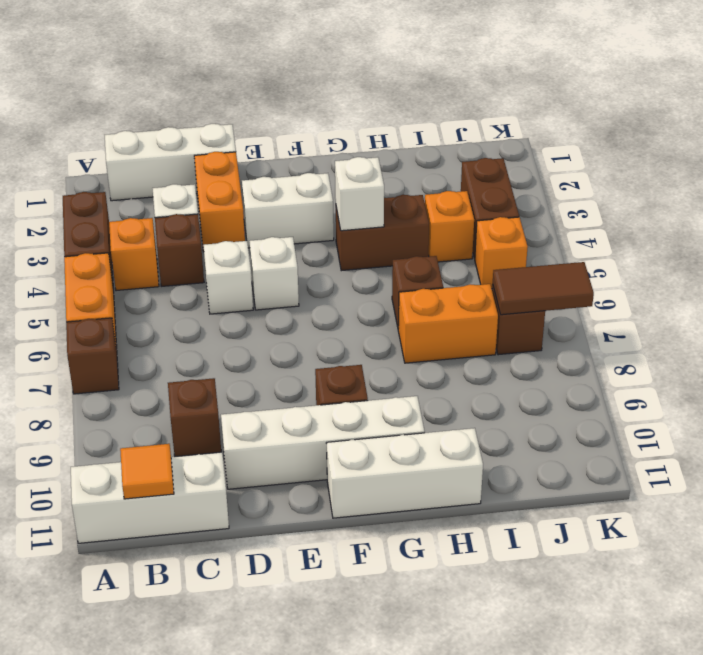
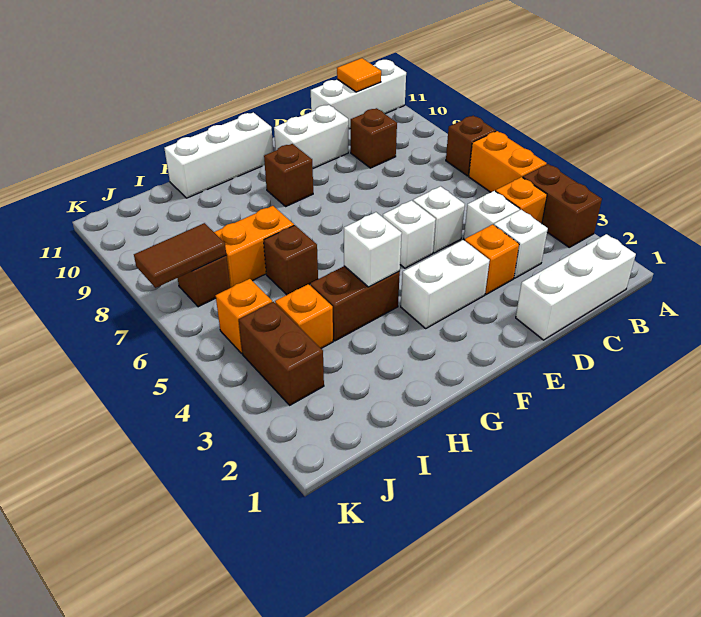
brown brick C4 level 1 -> white brick C4 level 1
orange brick D2:D3 level 1 -> orange brick D3 level 1
white brick D10:G10 level 1 -> white brick D10:E10 level 1

